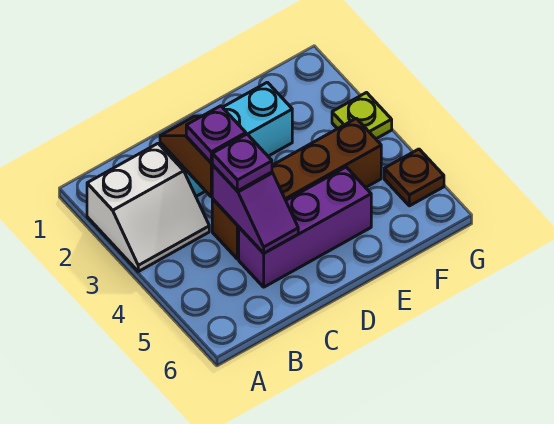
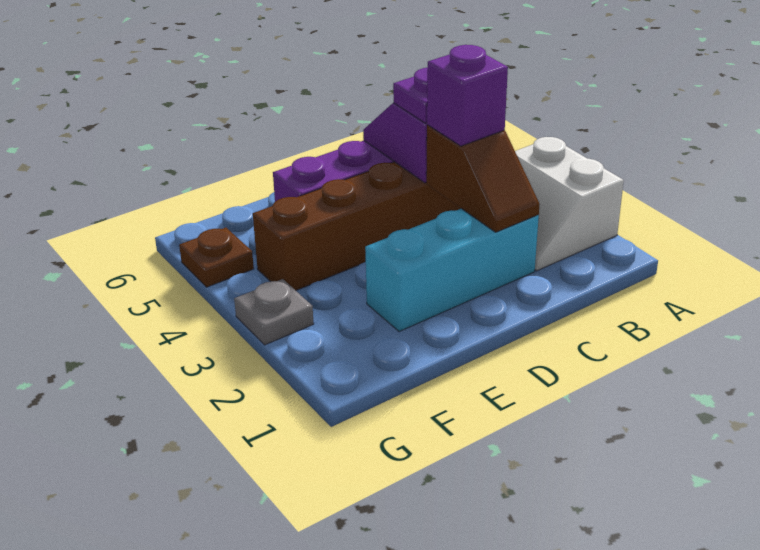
white slope A2:B3 level 1 top 2 -> white slope A2:B3 level 1 top A
purple plate C3 level 3 -> purple brick C3 level 3
lime plate G3 level 1 -> grey plate G3 level 1

